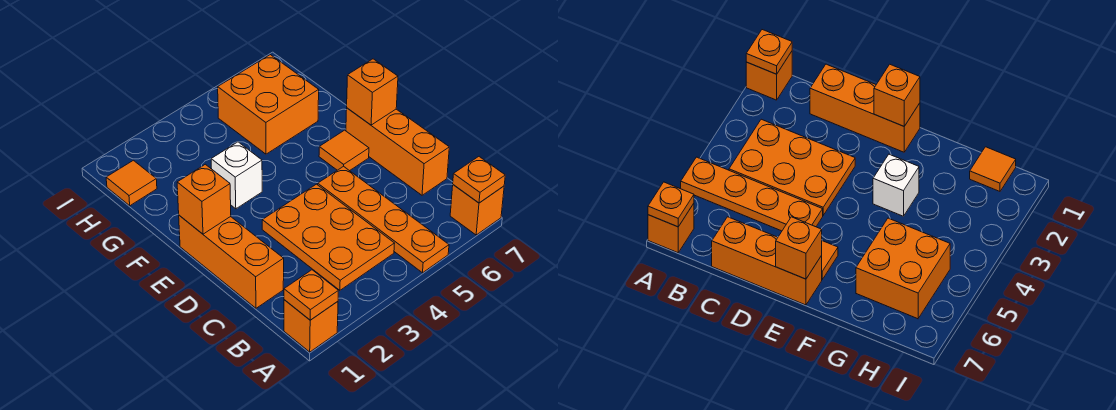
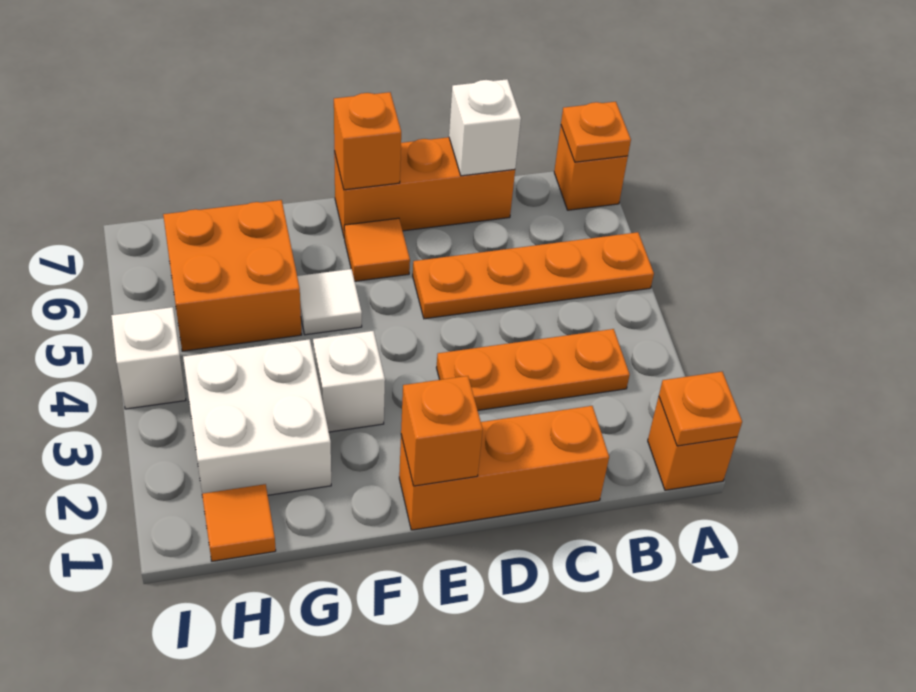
orange plate B3:D4 level 1 -> orange plate B3:D3 level 1
none -> white brick C7 level 2
none -> white tile F5 level 1
none -> white brick G2:H3 level 1
none -> white brick I4 level 1

